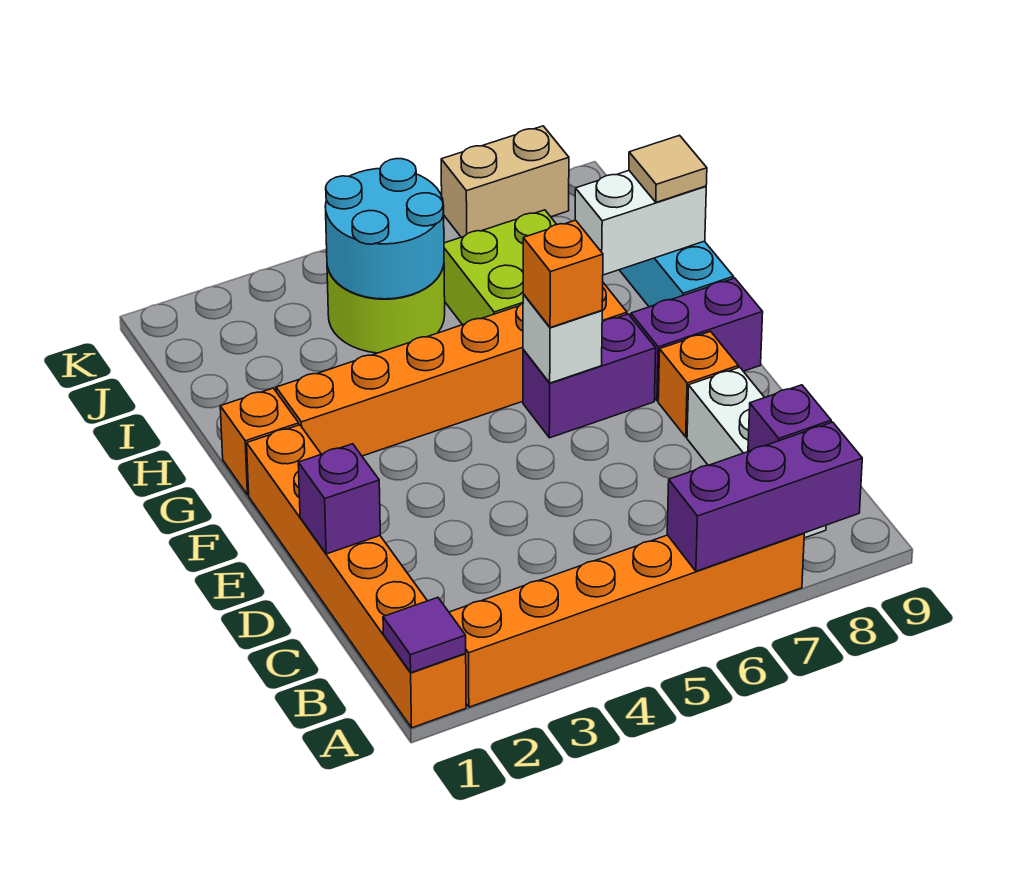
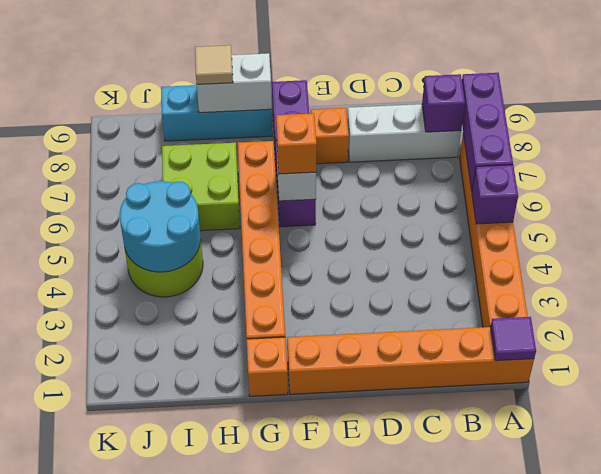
purple brick D1 level 2 -> purple brick A5 level 2
white brick H8:H9 level 2 -> white brick G9:H9 level 2
tan brick K7:K8 level 1 -> none

